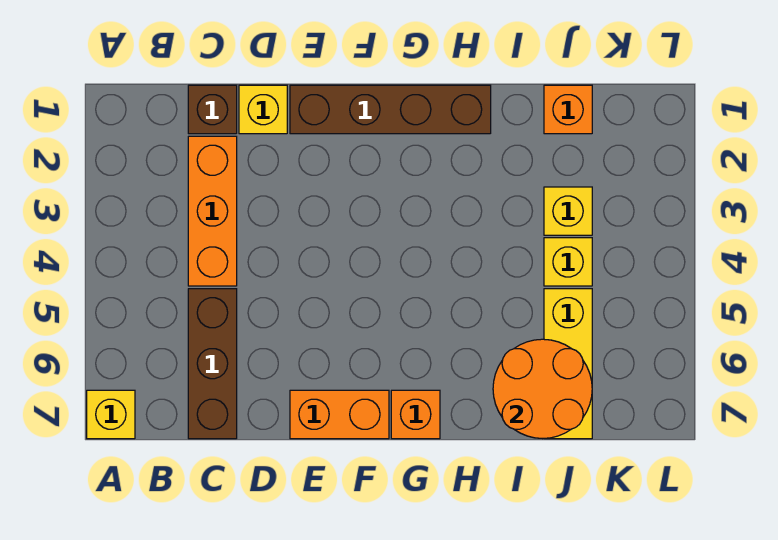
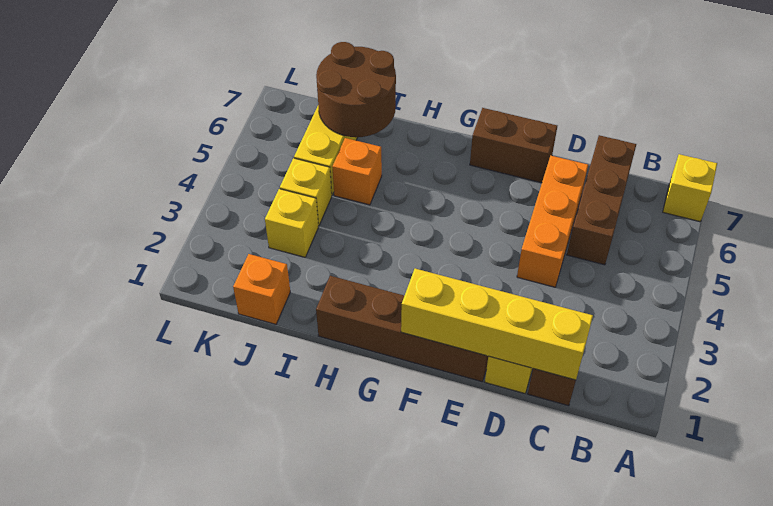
none -> yellow brick C1:F1 level 2
orange brick C2:C4 level 1 -> orange brick D4:D6 level 1
orange brick E7:F7 level 1 -> brown brick E7:F7 level 1
orange brick G7 level 1 -> orange brick I5 level 1
orange round brick I6:J7 level 2 -> brown round brick I6:J7 level 2

